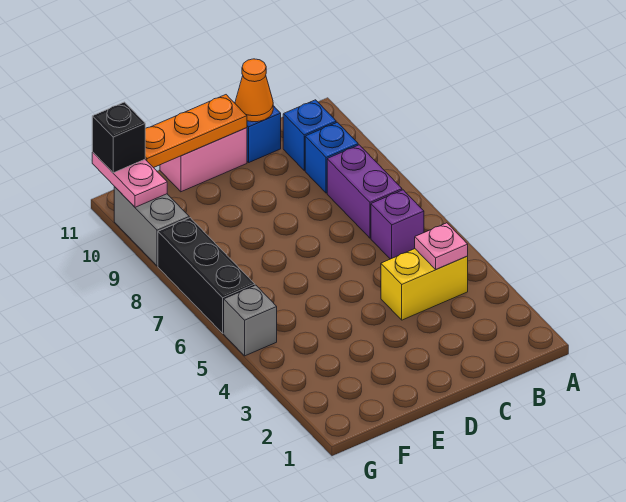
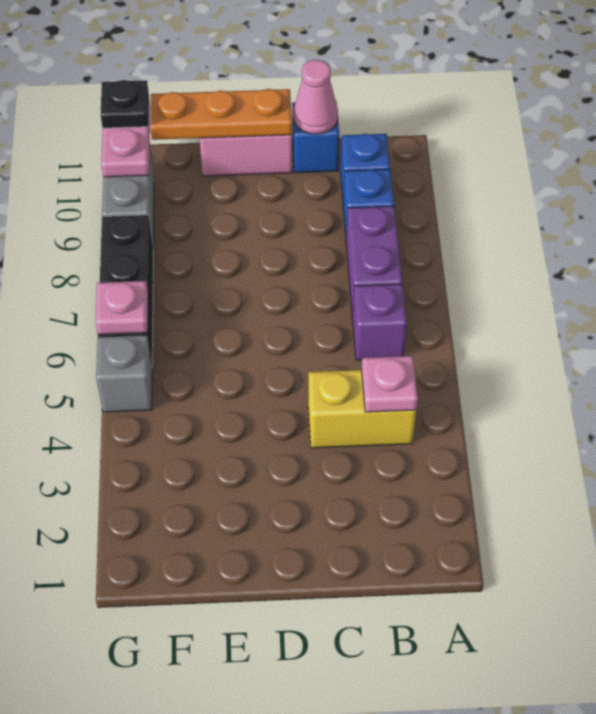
orange cone C11 level 2 -> pink cone C11 level 2
none -> pink plate G6 level 2
black brick G11 level 3 -> black plate G11 level 3

